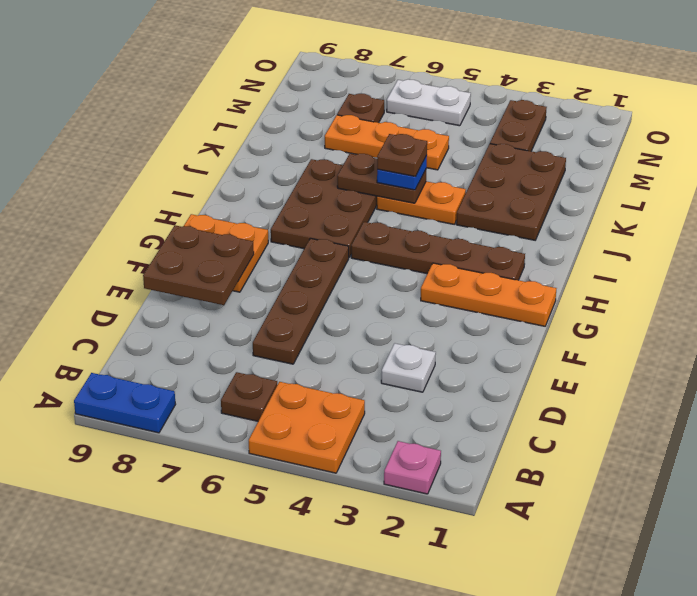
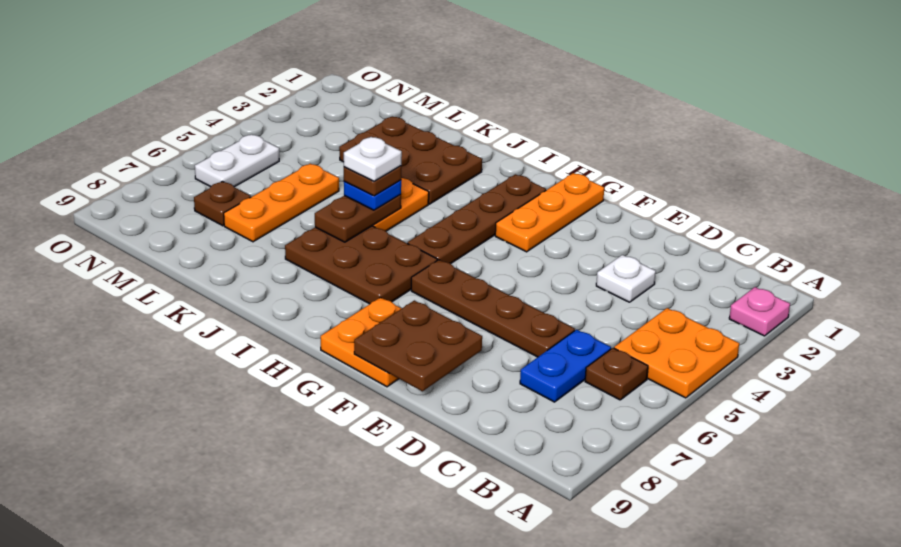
blue plate A8:A9 level 1 -> blue plate C6:C7 level 1
none -> white plate J5 level 5
brown plate M3:N3 level 1 -> none

